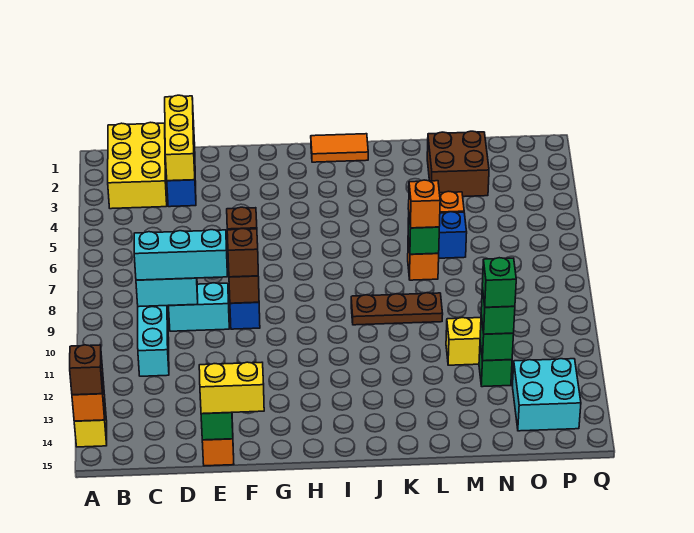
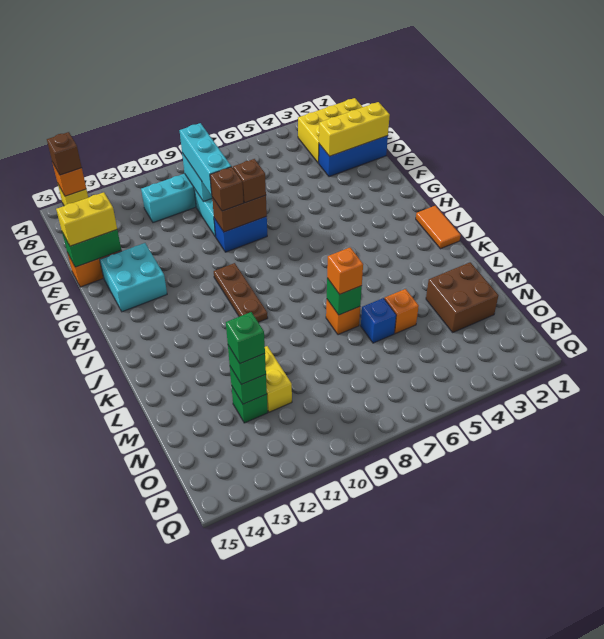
yellow brick E15:F15 level 3 -> yellow brick E14:E15 level 3
brown plate J9:L9 level 1 -> brown plate H10:J10 level 1
cyan brick O13:P14 level 1 -> cyan brick F13:G14 level 1

